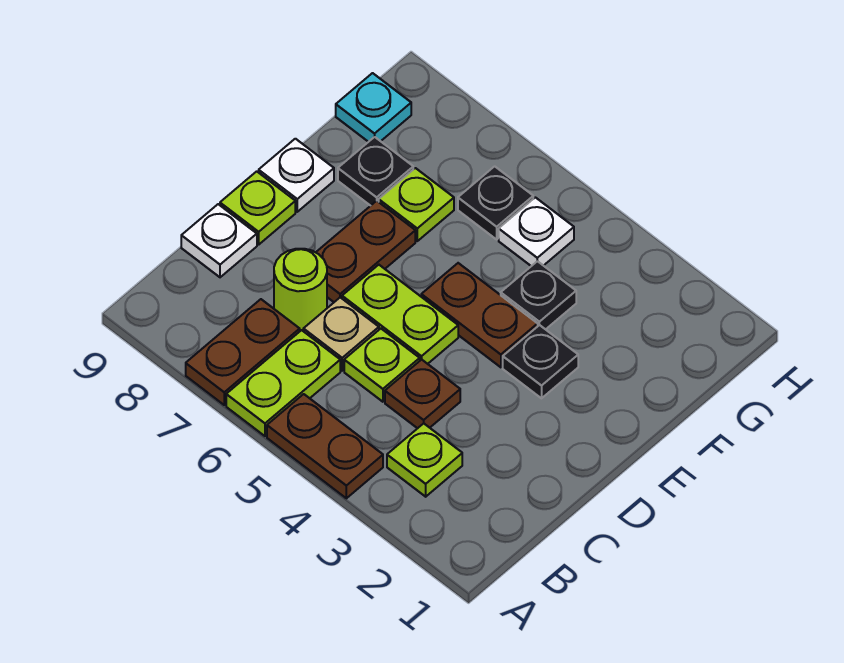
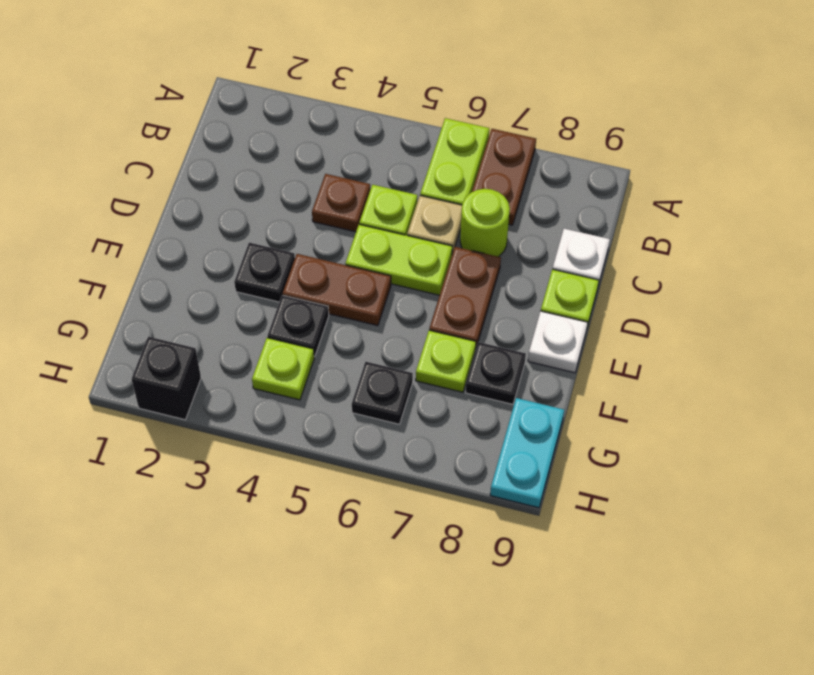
brown plate A4:A5 level 1 -> none
lime plate B3 level 1 -> lime plate G4 level 1
white plate G5 level 1 -> none
cyan plate G9 level 1 -> cyan plate G9:H9 level 1
none -> black brick H2 level 1

